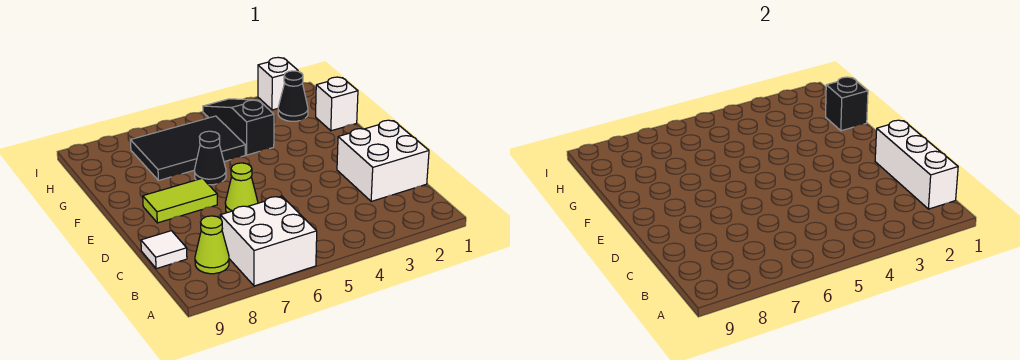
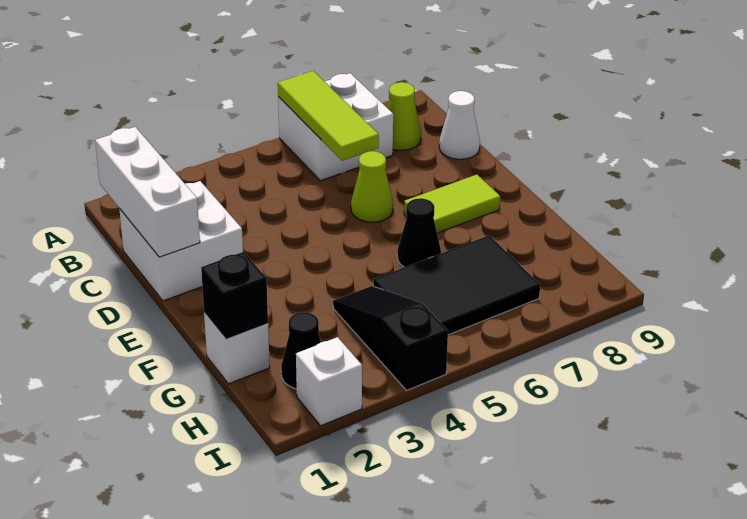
none -> lime tile A6:C6 level 2
white tile C9 level 1 -> white cone C9 level 1
black slope G4:I4 level 1 top G -> black slope G4:I4 level 1 top I

